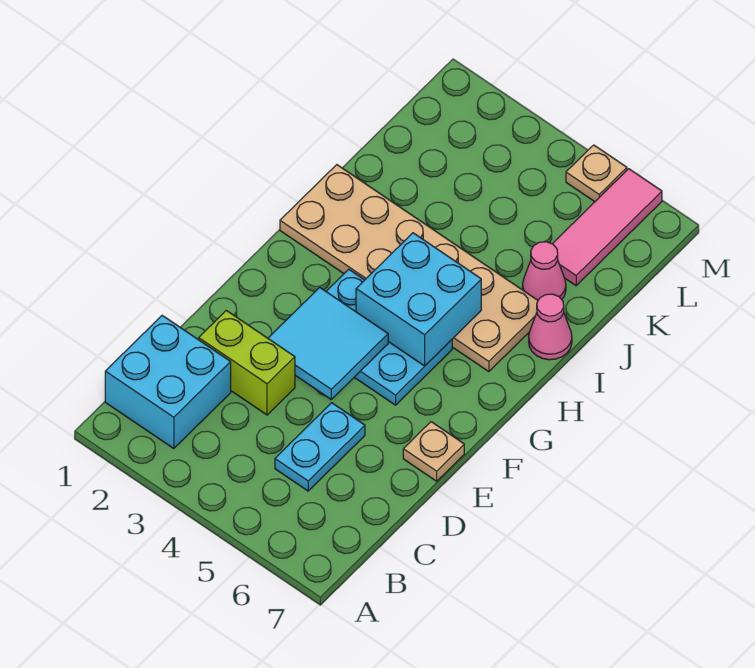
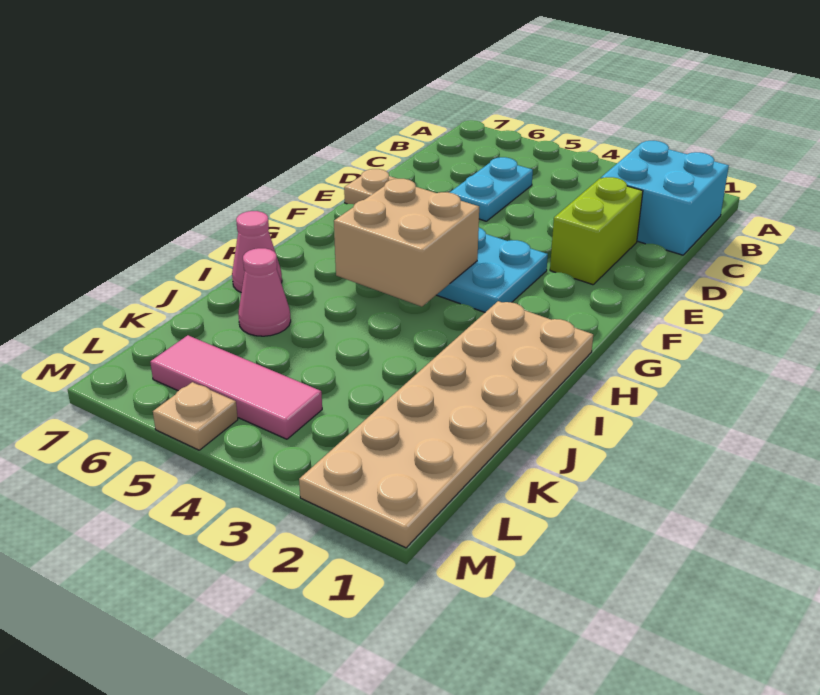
lime brick D2:D3 level 1 -> lime brick D2:E2 level 1
cyan tile E3:F4 level 2 -> none
cyan brick G4:H5 level 2 -> tan brick G4:H5 level 2
tan plate H1:I6 level 1 -> tan plate H1:M2 level 1
pink tile K6:M6 level 1 -> pink tile L4:L6 level 1

